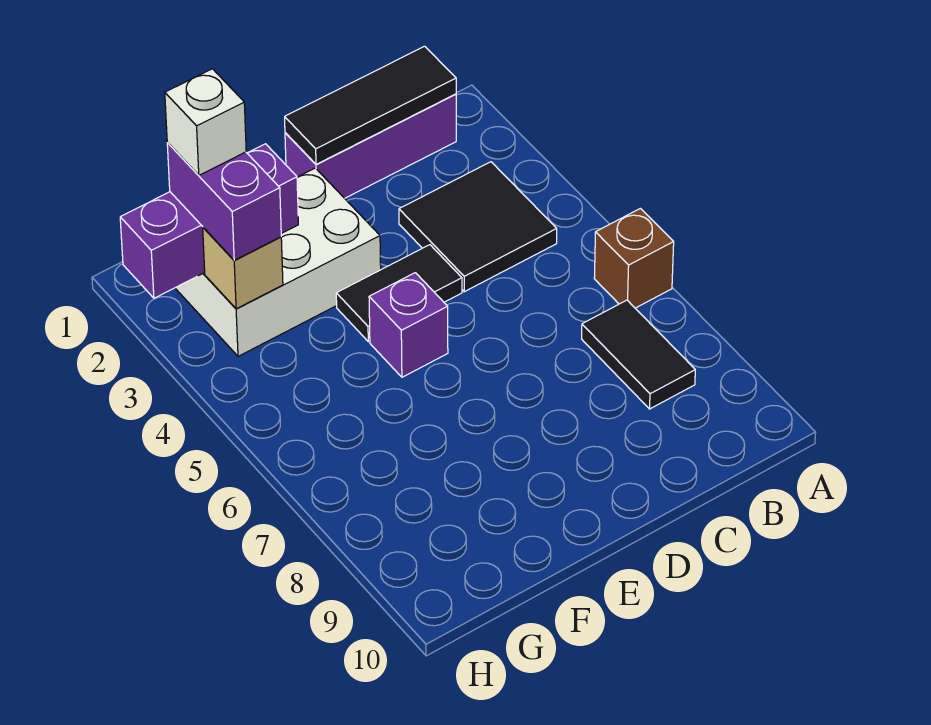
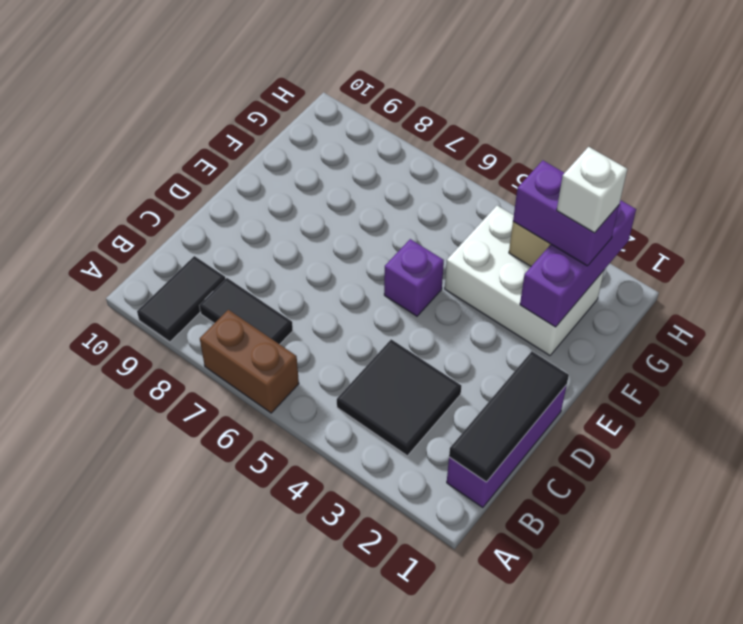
brown brick A6 level 1 -> brown brick A6:A7 level 1
black tile D4:E4 level 1 -> black tile A9:B9 level 1
white brick E2:G3 level 1 -> white brick F2:G4 level 1

